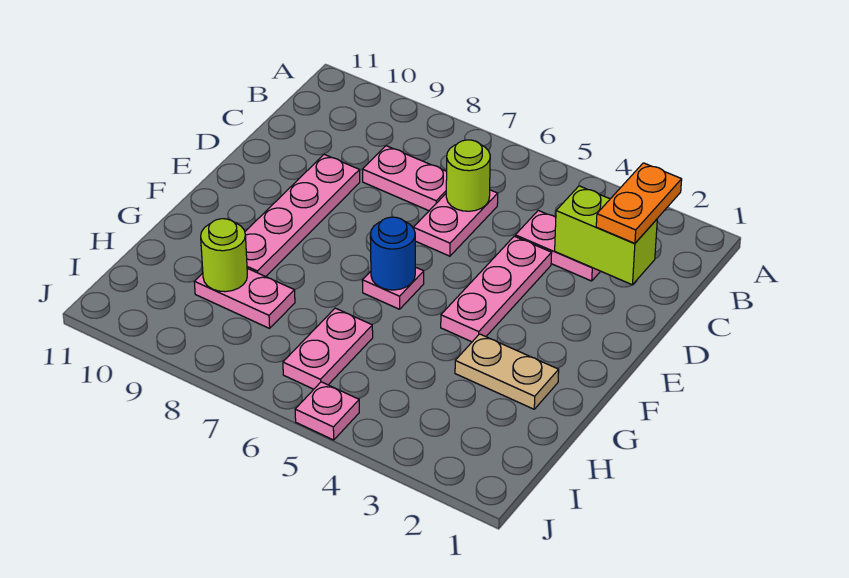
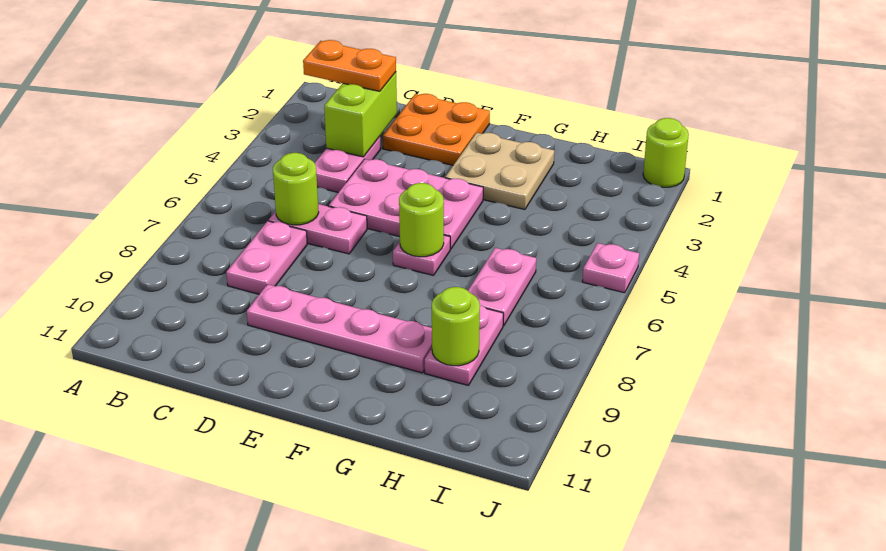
none -> orange plate D1:E2 level 1
pink plate D4:F4 level 1 -> pink plate D4:F5 level 1
blue round brick F6 level 2 -> lime round brick F6 level 2
tan plate G2:G3 level 1 -> tan plate F2:G3 level 1
pink plate H6:I6 level 1 -> pink plate H6:H7 level 1
none -> lime round brick J1 level 1

